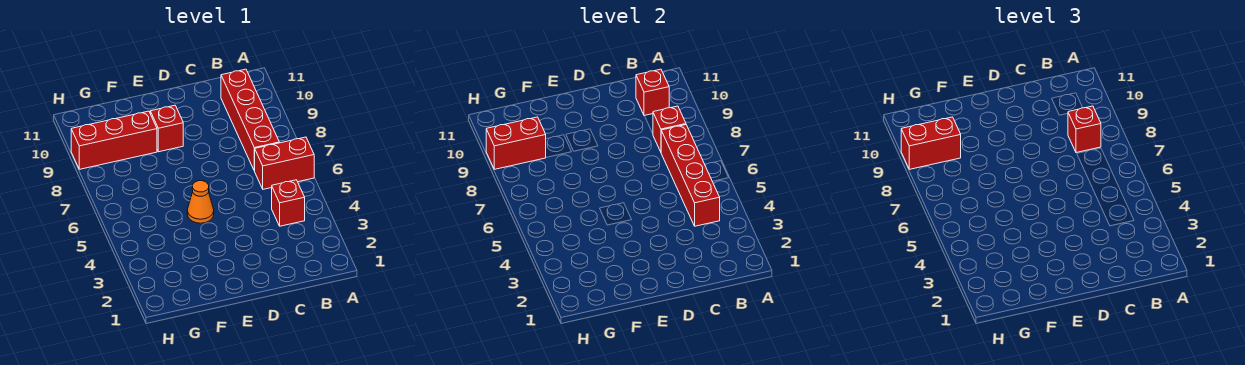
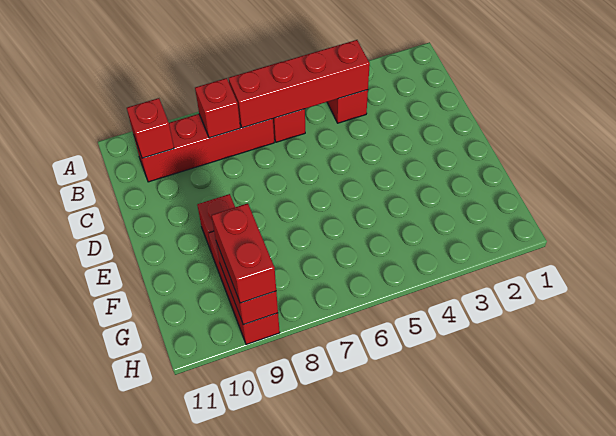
red brick B8 level 3 -> none
orange cone E5 level 1 -> none

